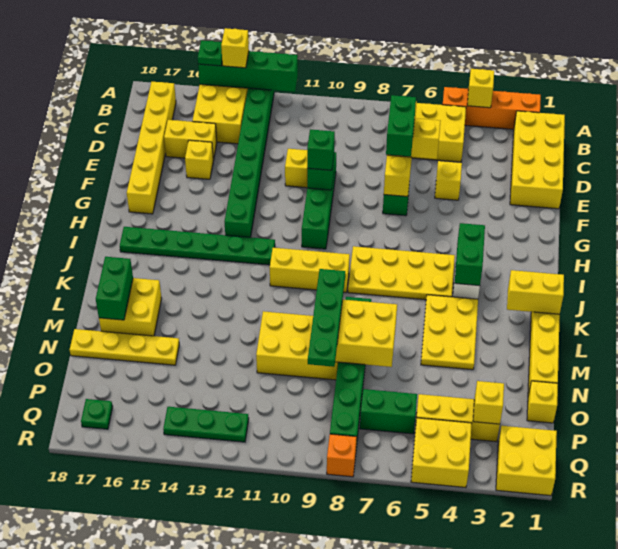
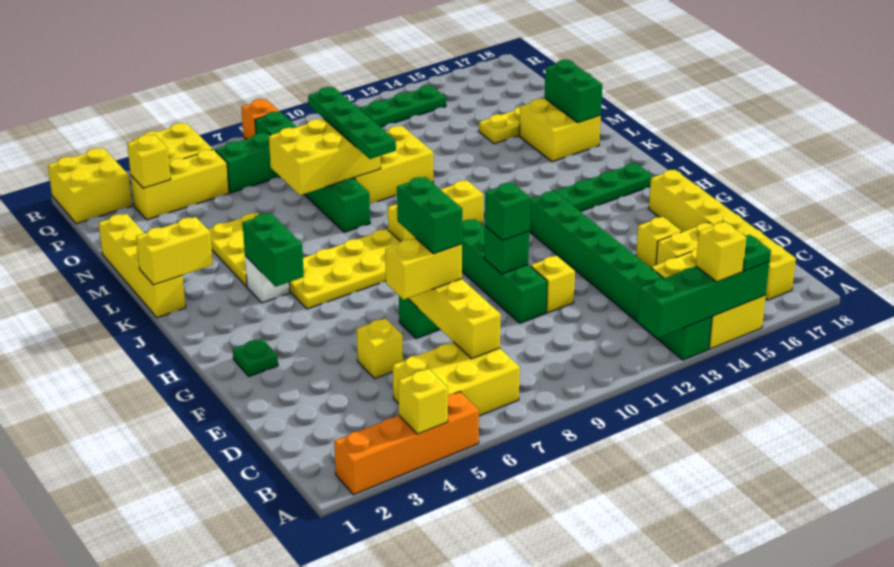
yellow brick B1:E2 level 1 -> none
yellow brick O1 level 1 -> none
green plate Q17 level 1 -> green plate G2 level 1

